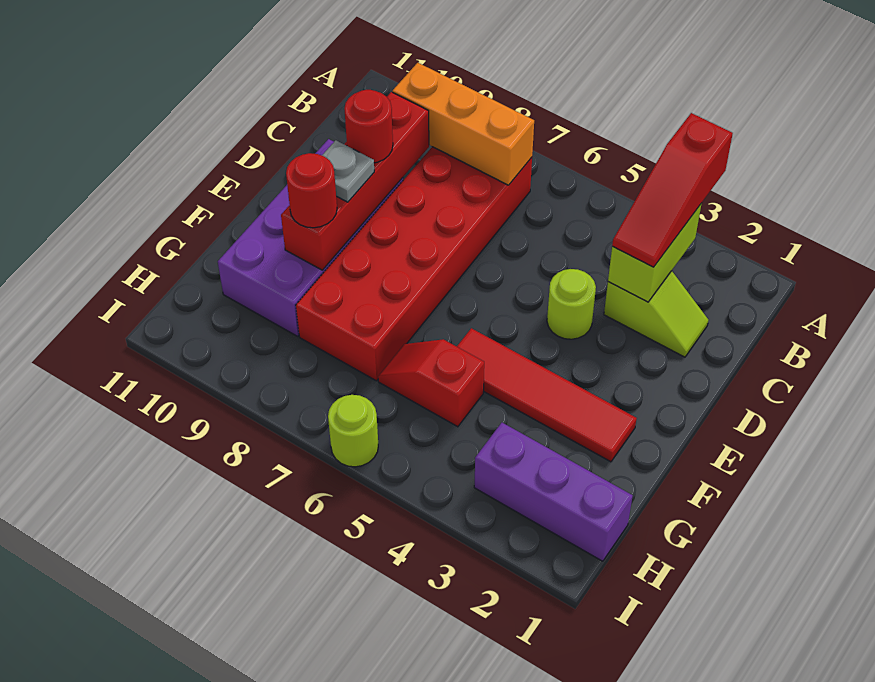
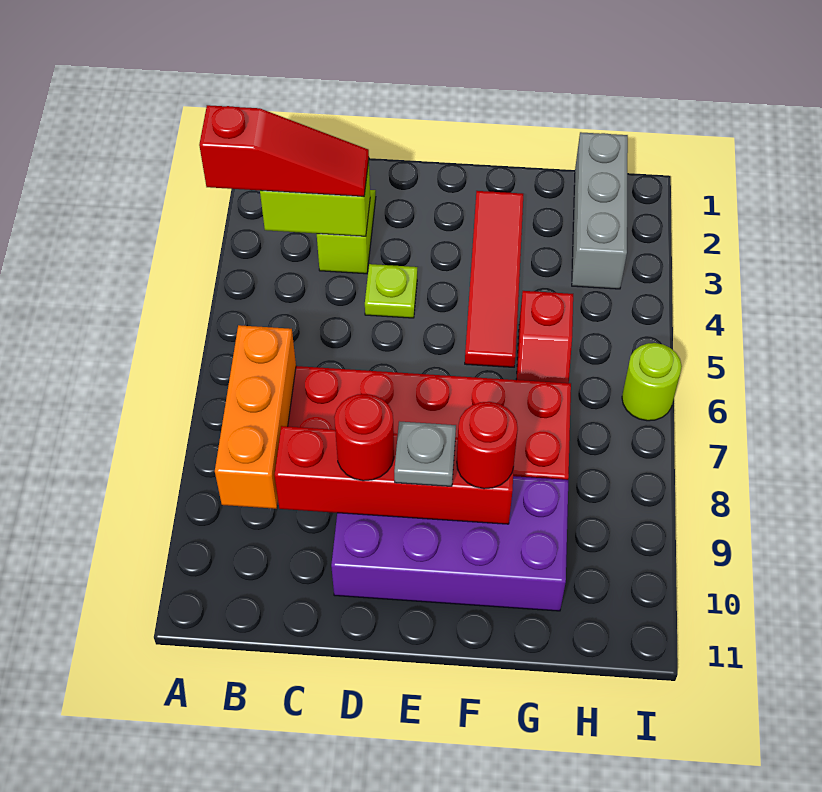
lime round brick D4 level 1 -> lime plate D4 level 1
purple brick H1:H3 level 1 -> grey brick H1:H3 level 1

